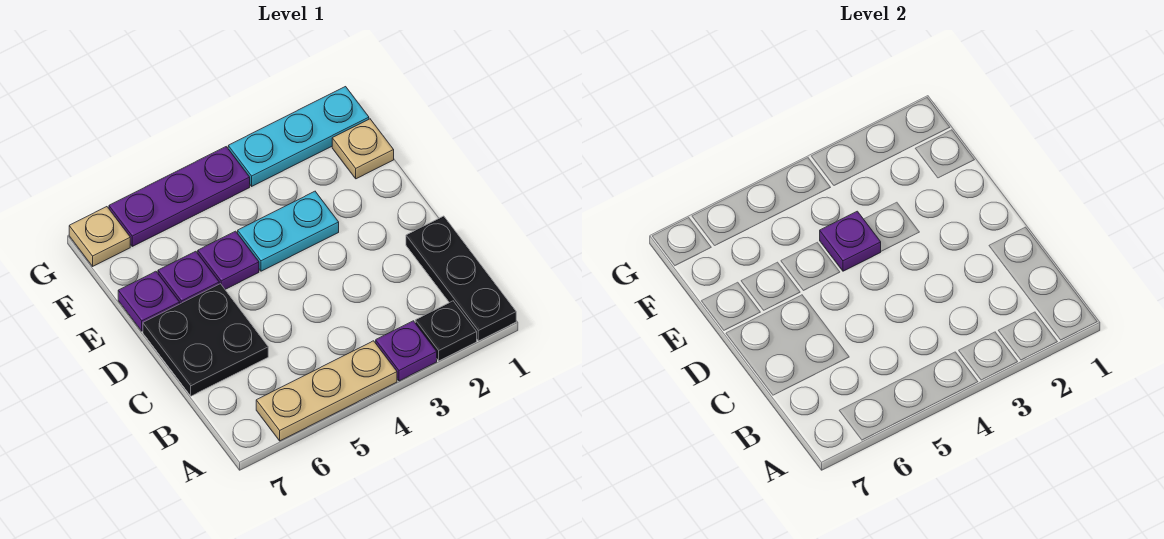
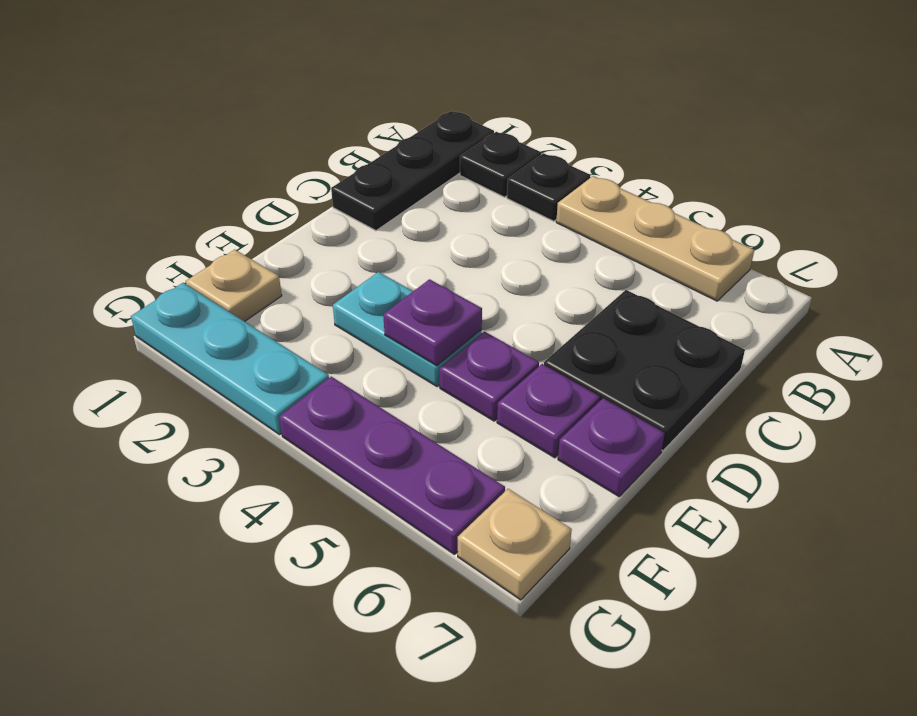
purple plate A3 level 1 -> black plate A3 level 1

